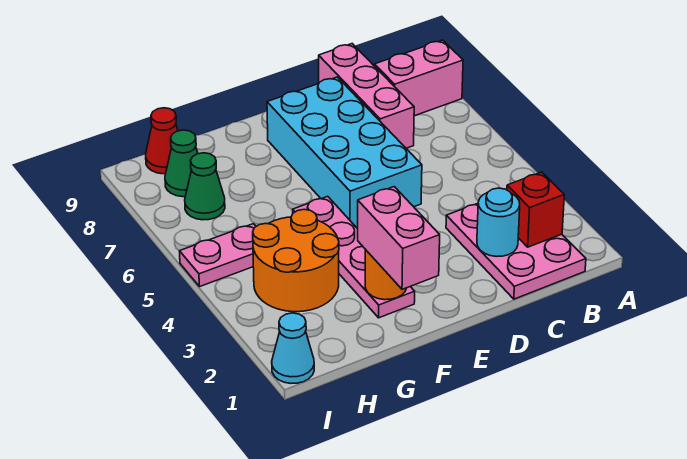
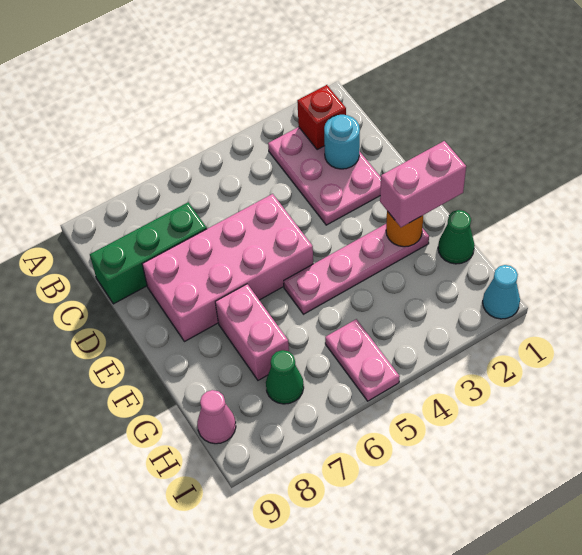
pink brick A8:B8 level 1 -> pink brick F7:G7 level 1
pink plate B1:C3 level 1 -> pink plate B2:D3 level 1
pink brick C7:C9 level 1 -> green brick C7:C9 level 1
cyan brick D5:E8 level 1 -> pink brick D5:E8 level 1
orange round brick G3:H4 level 1 -> none
green cone H8 level 1 -> green cone G1 level 1
red cone H9 level 1 -> pink cone H9 level 1

